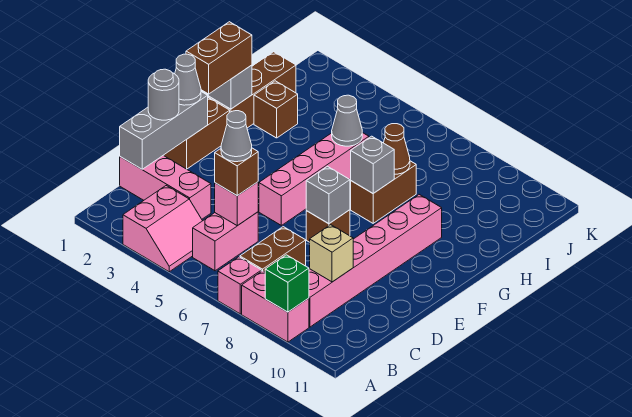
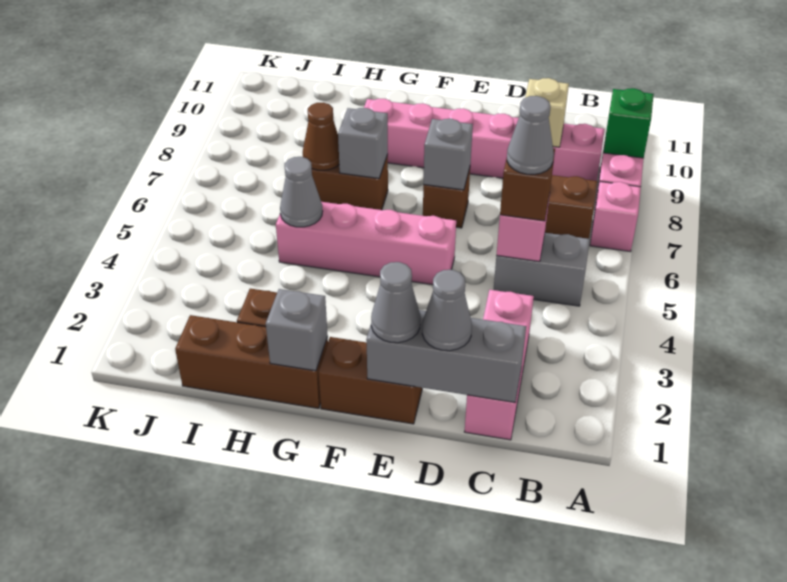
pink slope A3:B4 level 1 top 3 -> none
pink brick B5:C5 level 1 -> grey brick B5:C5 level 1
grey round brick D1 level 3 -> grey cone D1 level 3
brown brick F1:G1 level 3 -> none

